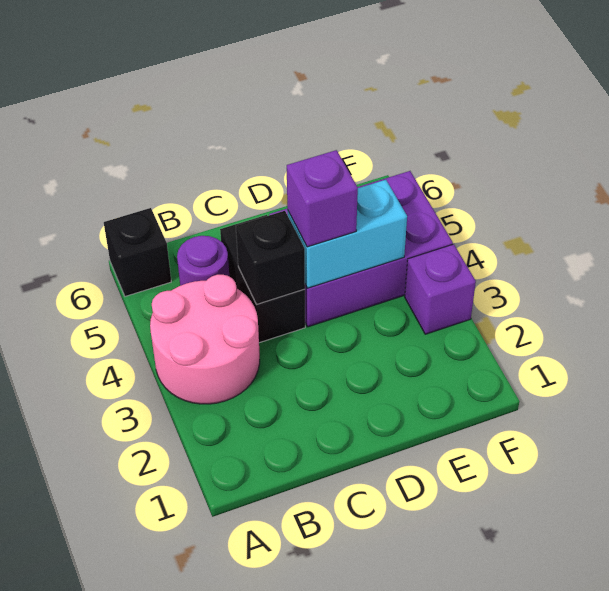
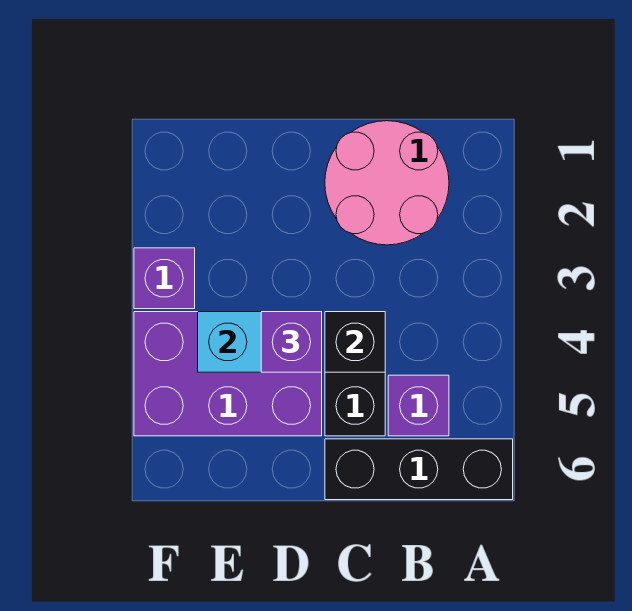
pink round brick A3:B4 level 1 -> pink round brick B1:C2 level 1
black brick A6 level 1 -> black brick A6:C6 level 1
purple round brick B5 level 1 -> purple brick B5 level 1

